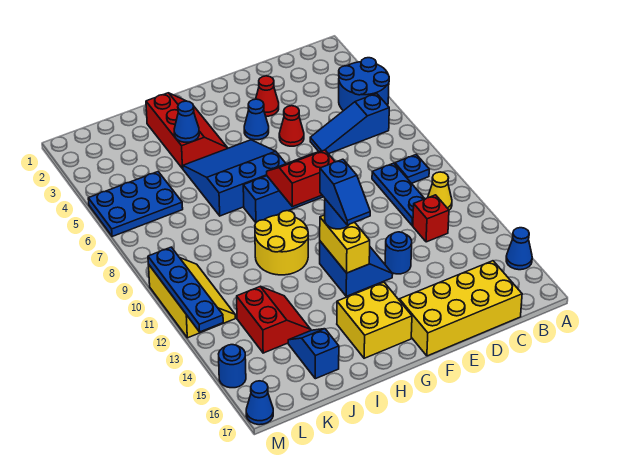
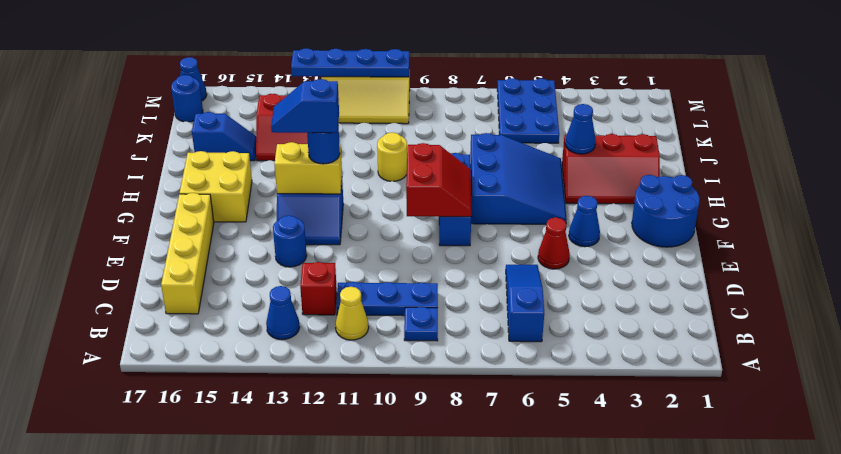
blue round brick A4:B5 level 1 -> blue round brick F1:G2 level 1
blue cone A15 level 1 -> blue cone B13 level 1
yellow brick C16:F17 level 1 -> yellow brick C16:F16 level 1
red cone E3 level 1 -> none
yellow round brick H10:I11 level 1 -> yellow round brick I10 level 1
blue round brick M15 level 1 -> blue round brick L17 level 1

